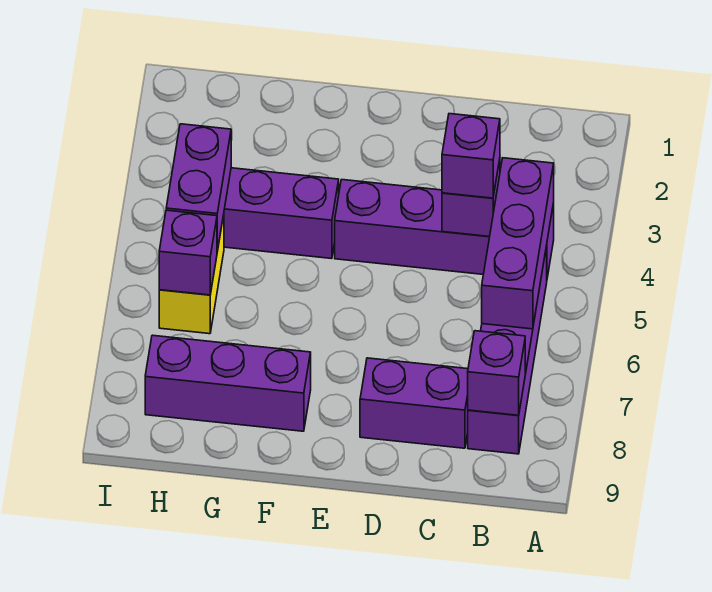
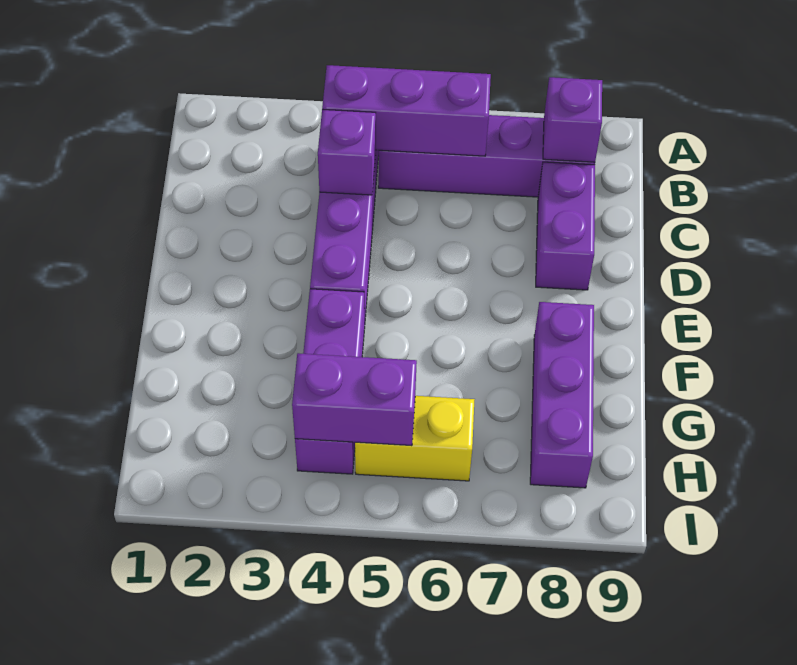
purple brick C4 level 3 -> none
purple brick H6 level 2 -> none

